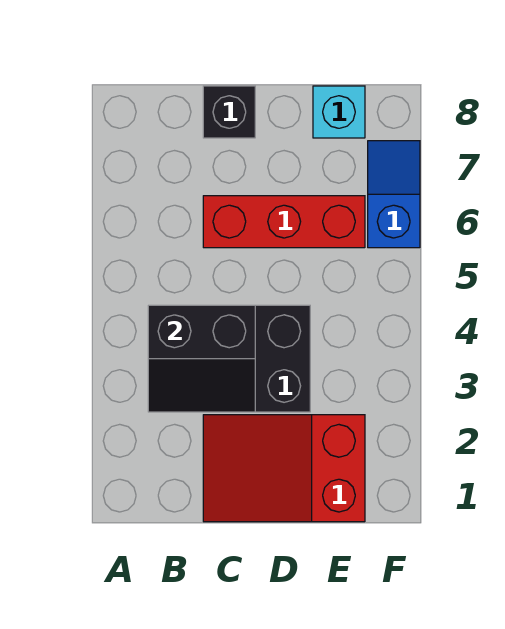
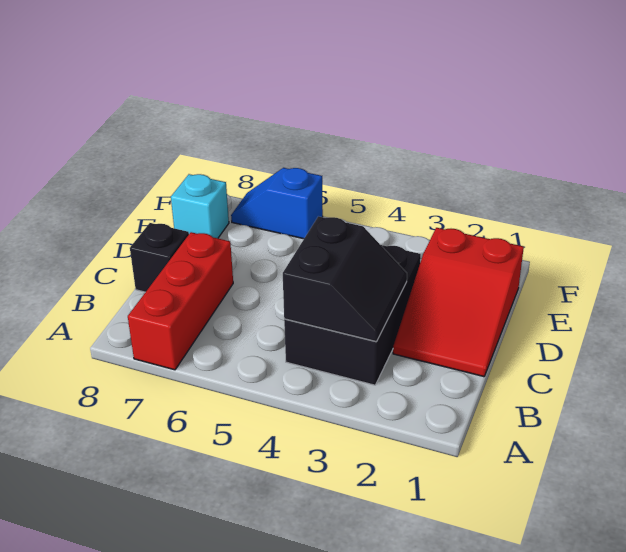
red brick C6:E6 level 1 -> red brick A7:C7 level 1

